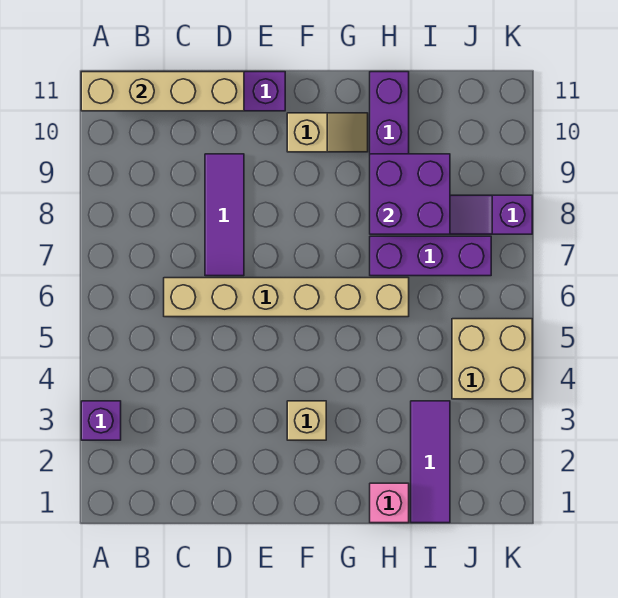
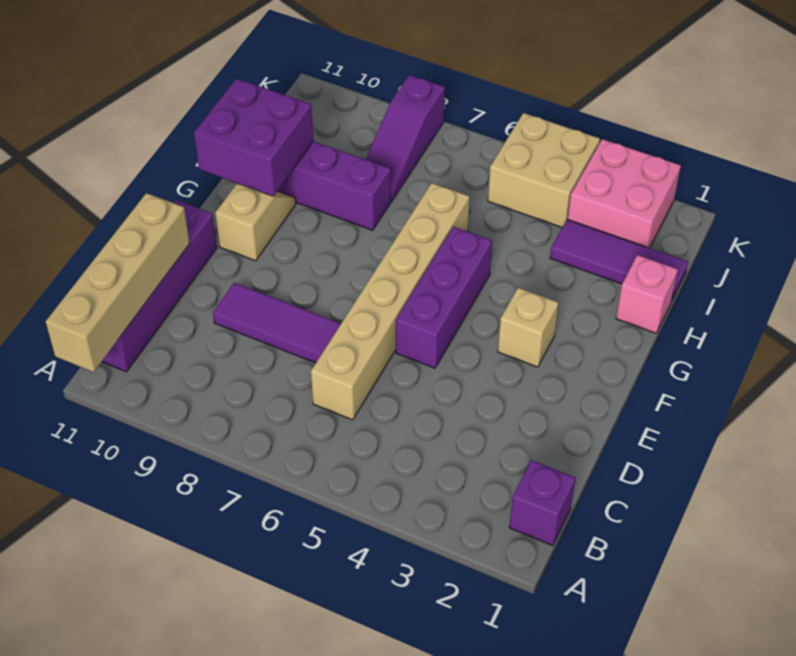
purple brick A3 level 1 -> purple brick B1 level 1
purple brick H7:J7 level 1 -> purple brick E5:G5 level 1
purple brick H8:I9 level 2 -> purple brick G10:H11 level 2
none -> pink brick J2:K3 level 1

